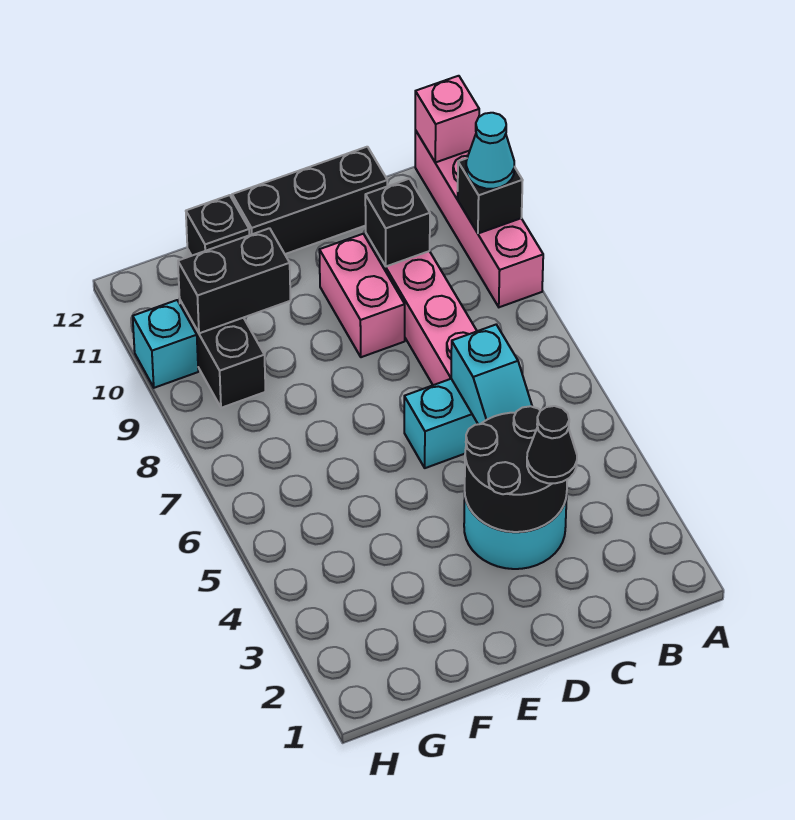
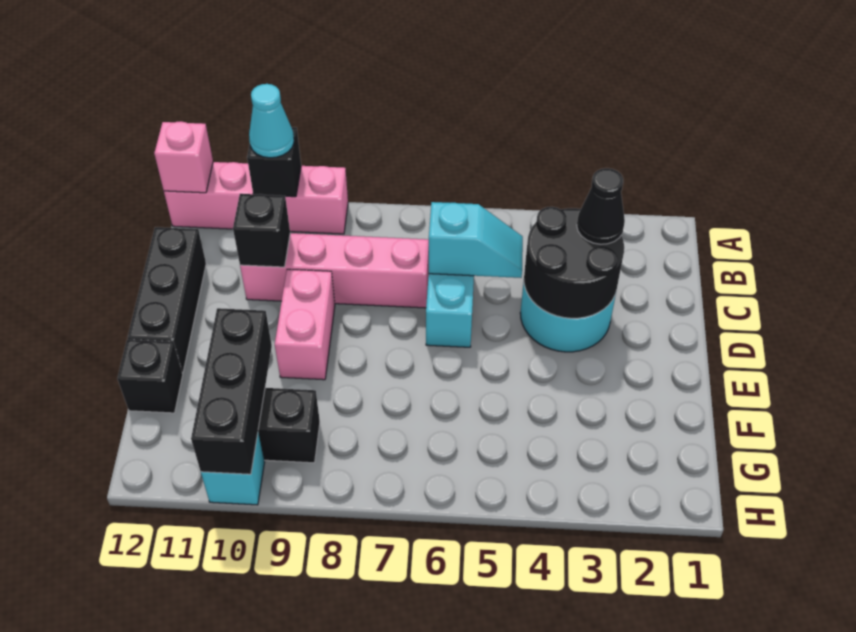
pink brick D9:D10 level 1 -> pink brick D9:E9 level 1
black brick F10:G10 level 2 -> black brick F10:H10 level 2

